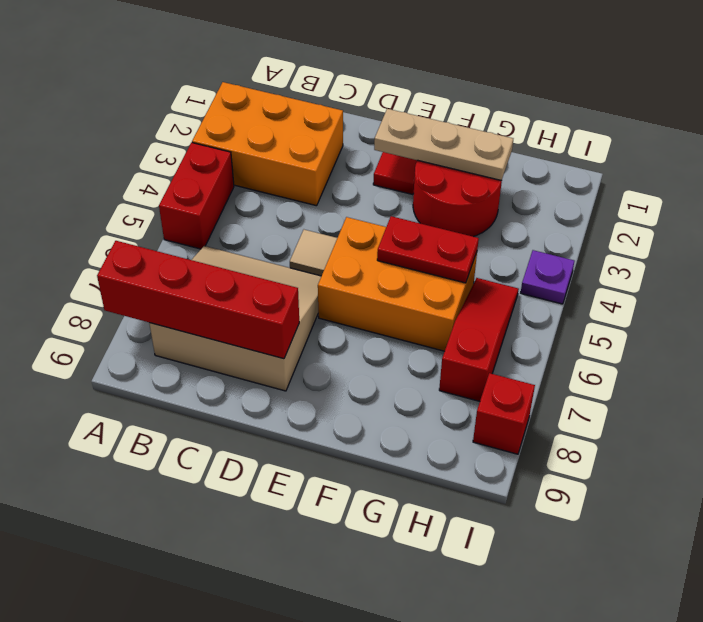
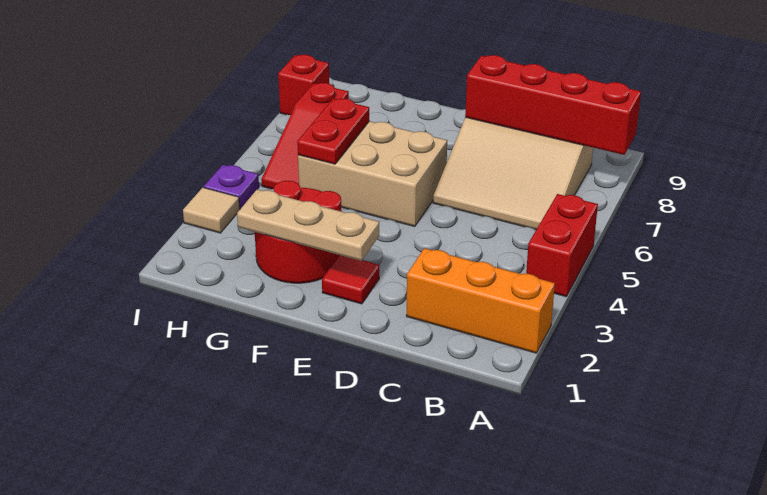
orange brick A2:C3 level 1 -> orange brick A2:C2 level 1
tan tile D5 level 1 -> tan tile I3 level 1
orange brick E5:G6 level 1 -> tan brick E5:G6 level 1
red plate F5:G5 level 2 -> red plate G5:G6 level 2

